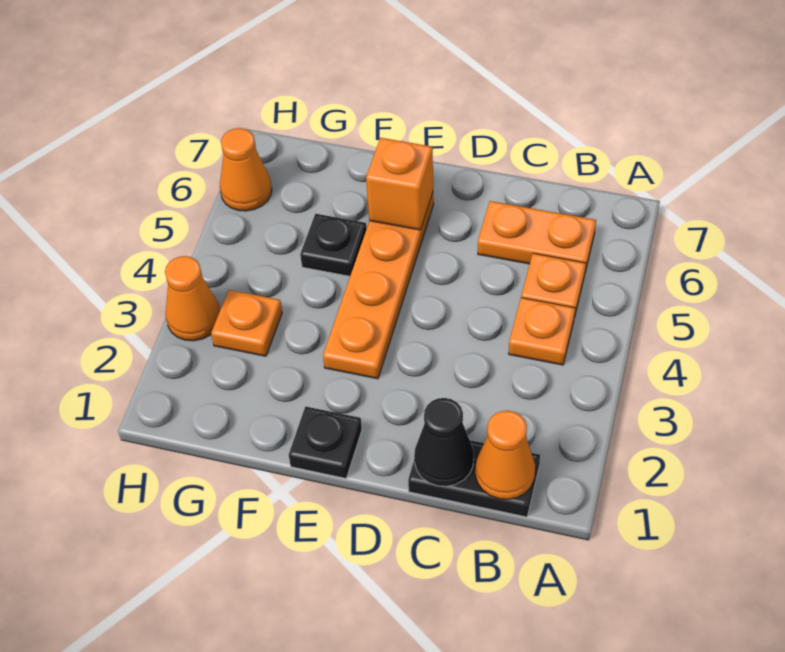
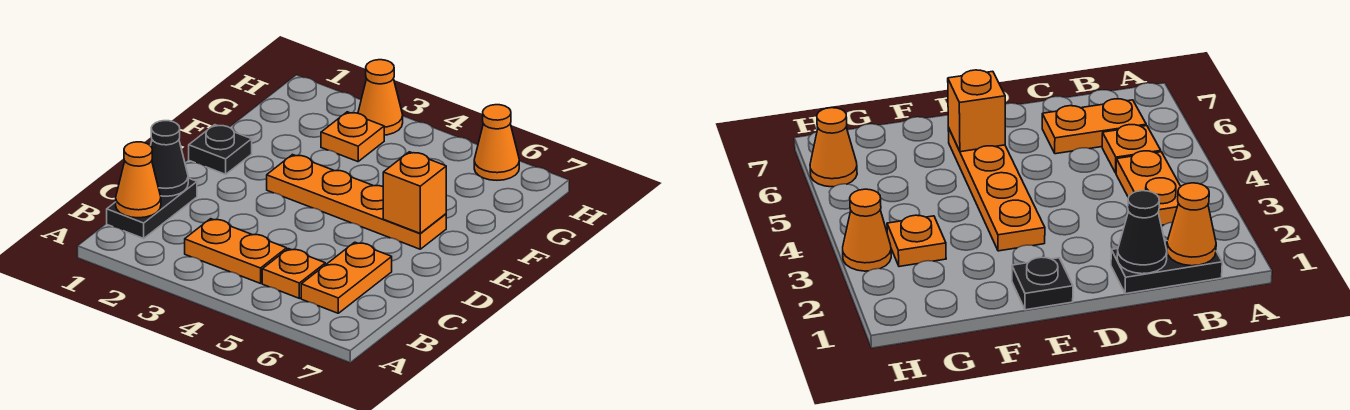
orange plate B4 level 1 -> orange plate B3:B4 level 1
black plate F5 level 1 -> none

